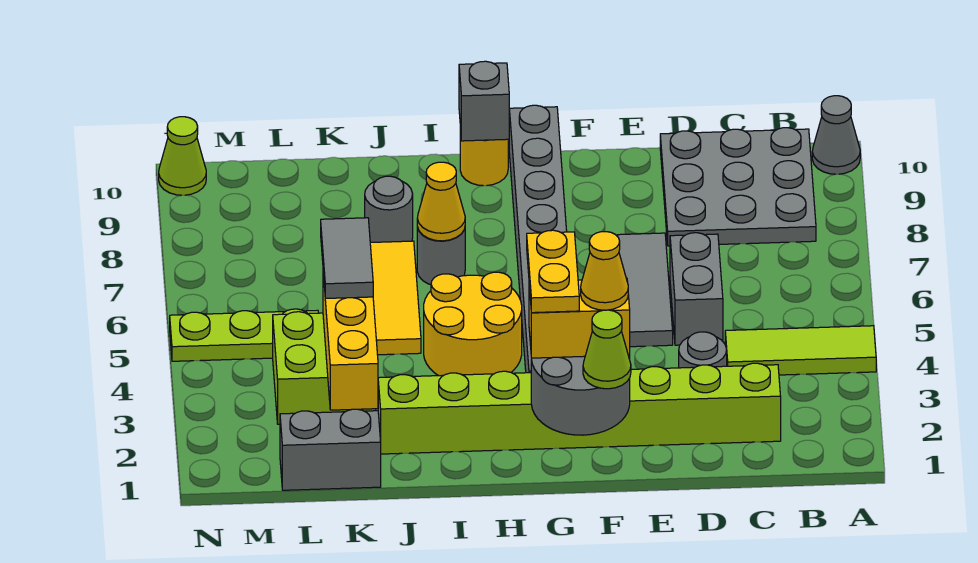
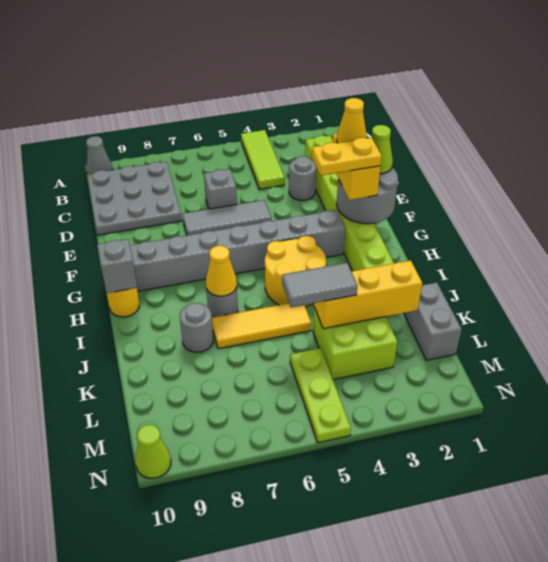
grey brick D5:D6 level 1 -> grey brick D6 level 1

